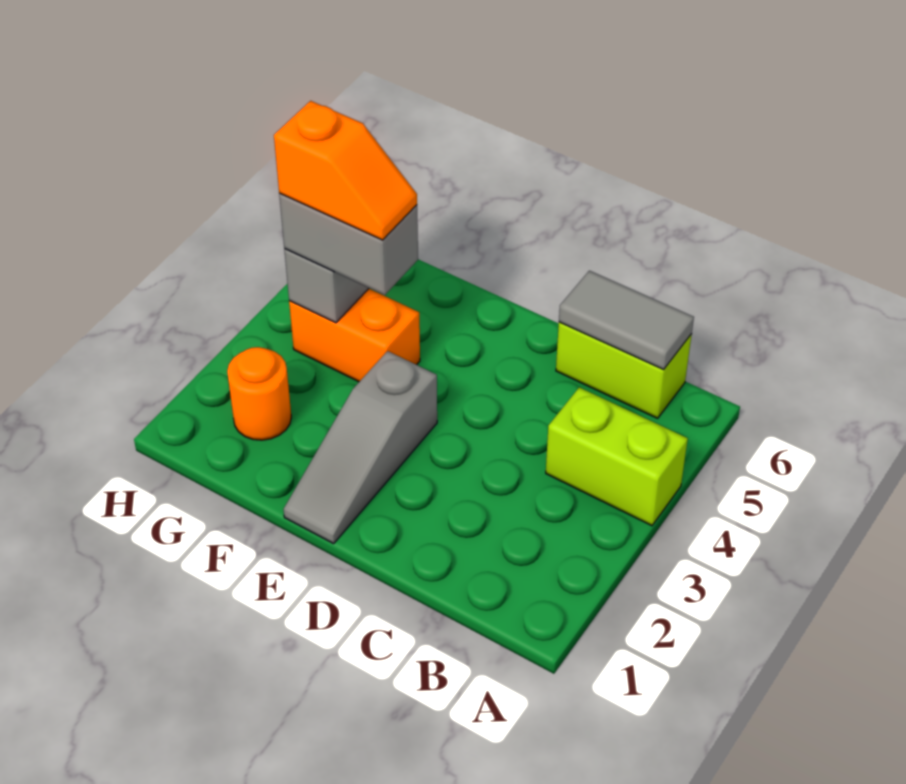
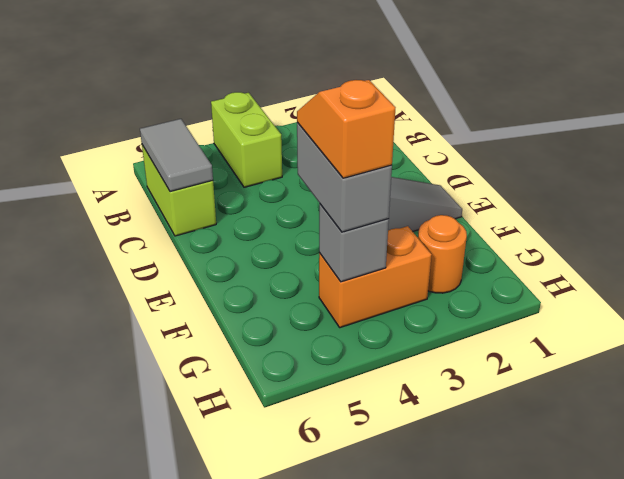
orange brick F4:G4 level 1 -> orange brick G3:G4 level 1

